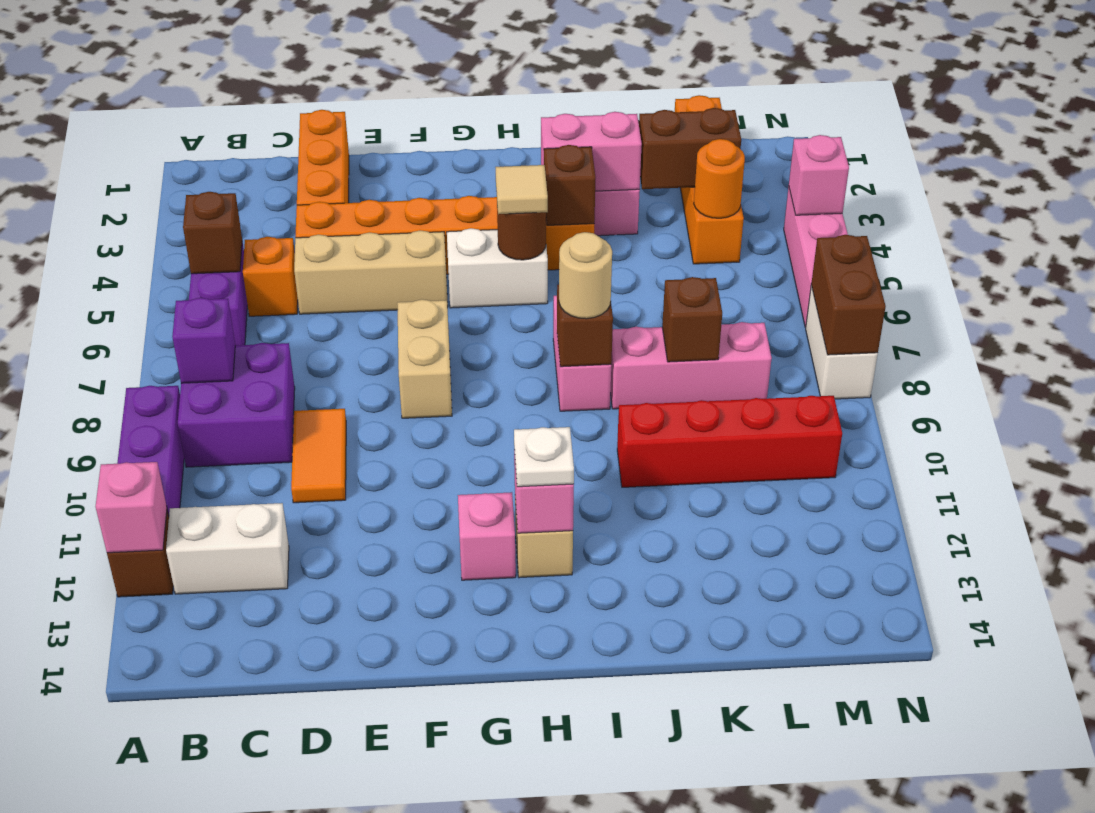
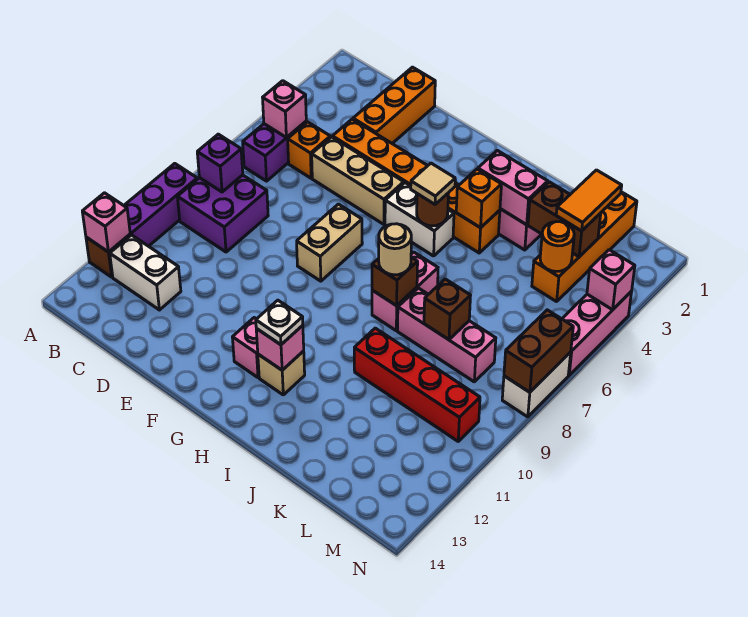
brown brick B5 level 2 -> pink brick B5 level 2
orange tile D9:D10 level 1 -> orange tile L2:L3 level 3
brown brick I4 level 2 -> orange brick I4 level 2

